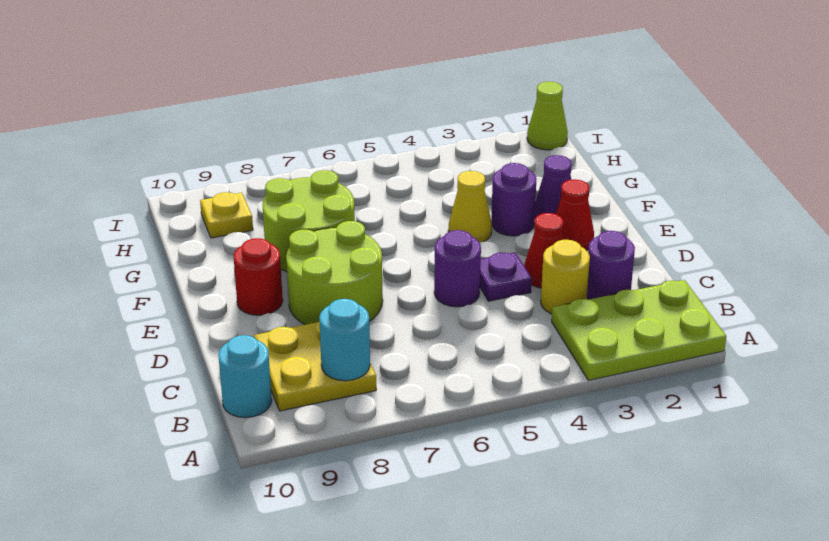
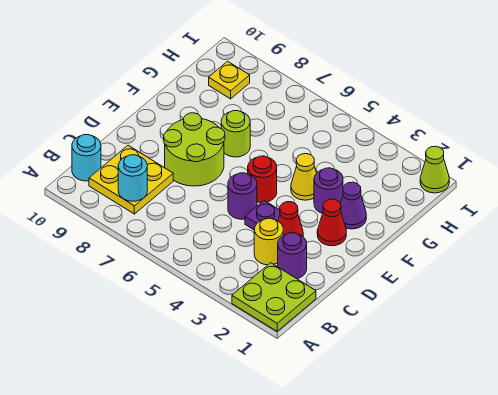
lime plate A1:B3 level 1 -> lime plate A1:B2 level 1
red round brick E9 level 1 -> red round brick E5 level 1
lime round brick F7:G8 level 1 -> lime round brick F7 level 1

